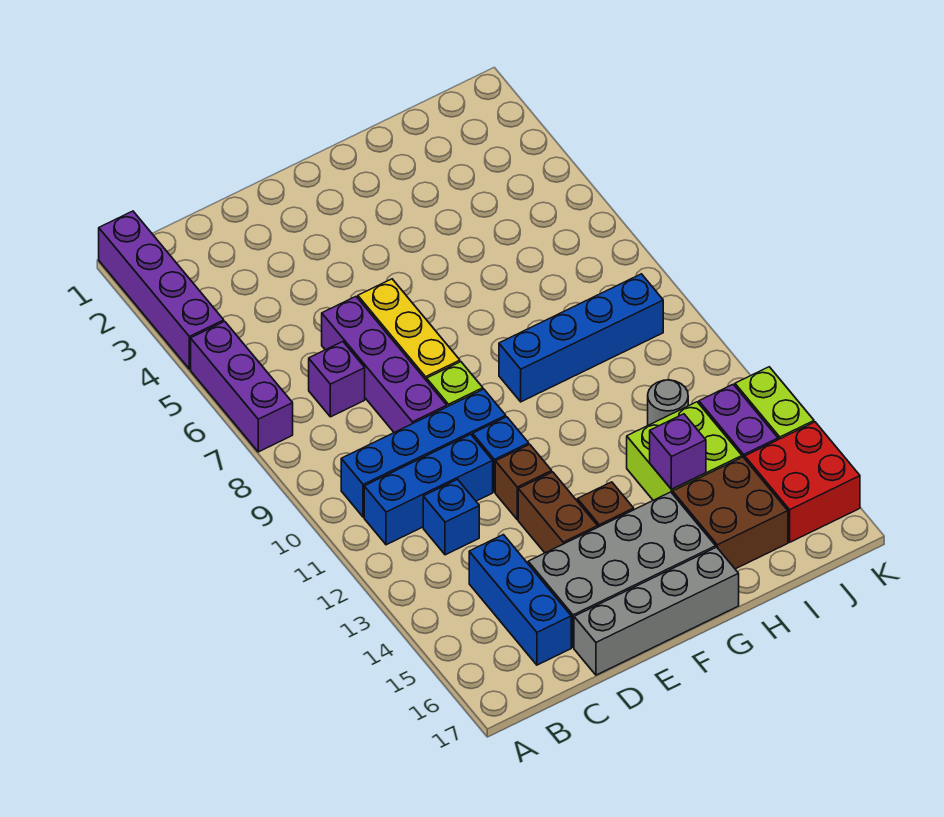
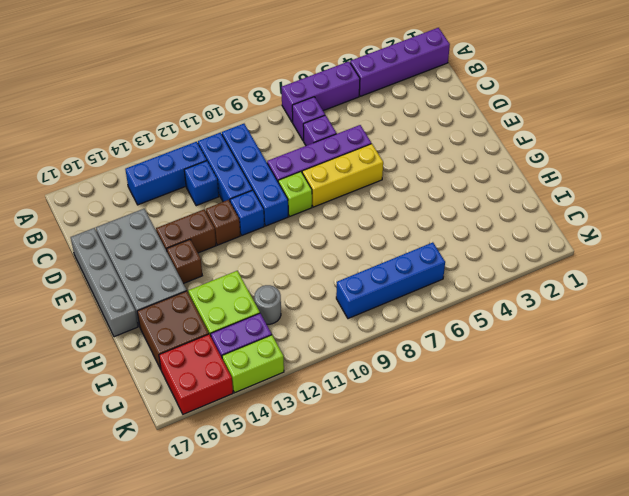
blue brick C14:C16 level 1 -> blue brick B12:B14 level 1
blue brick G9:J9 level 1 -> blue brick J6:J9 level 1
purple brick H14 level 2 -> purple brick B7 level 1

